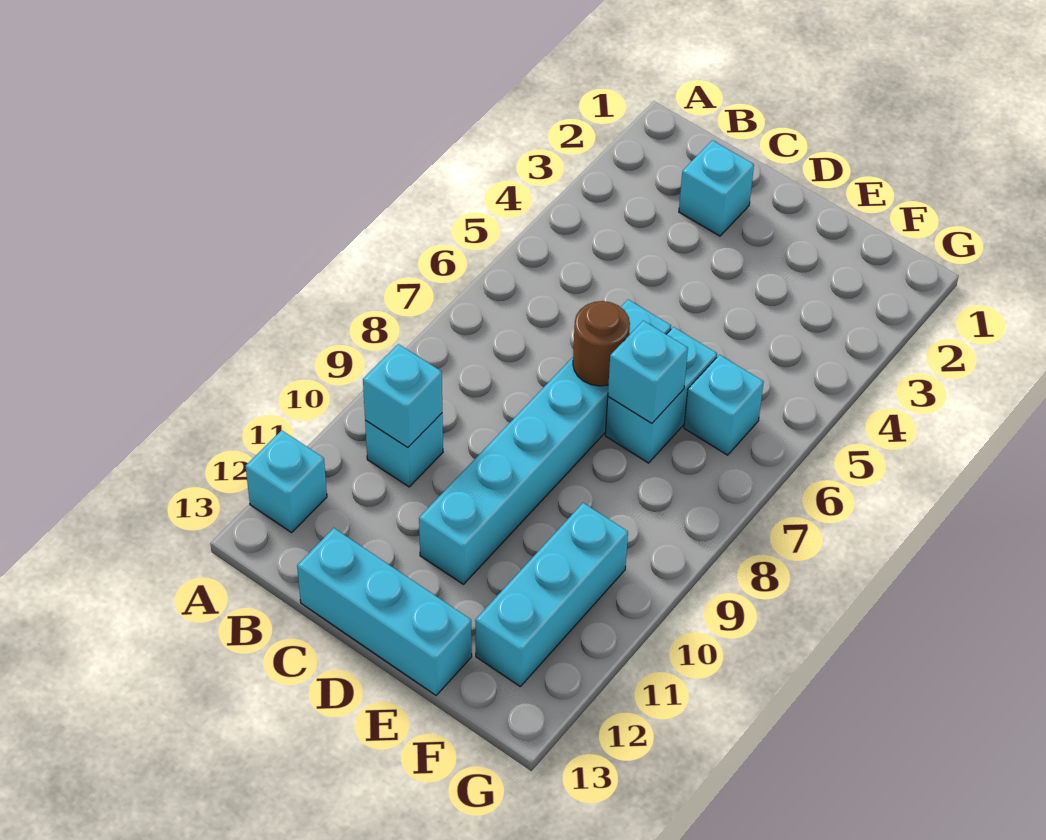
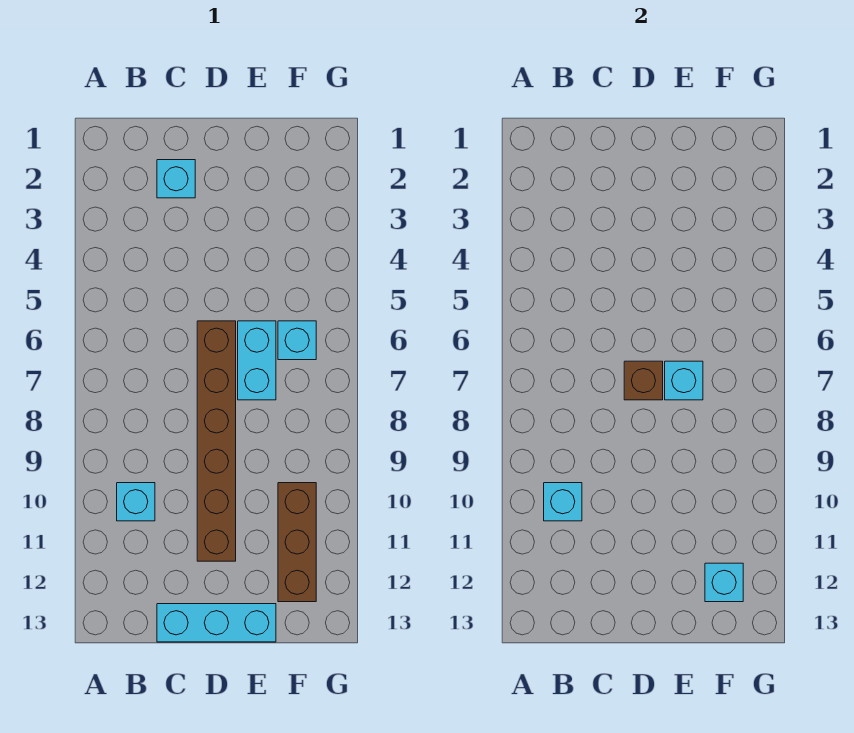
cyan brick A12 level 1 -> cyan brick F12 level 2
cyan brick D6:D11 level 1 -> brown brick D6:D11 level 1
brown round brick D7 level 2 -> brown brick D7 level 2
cyan brick F10:F12 level 1 -> brown brick F10:F12 level 1

